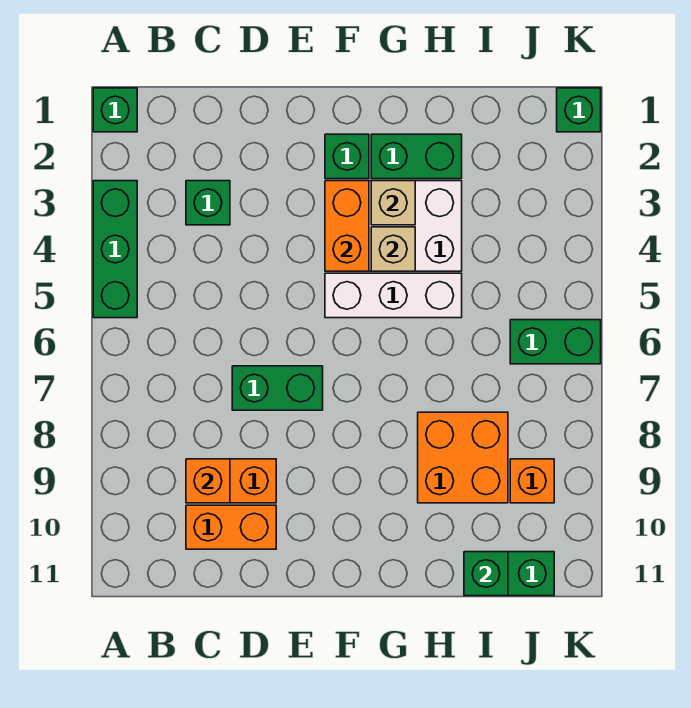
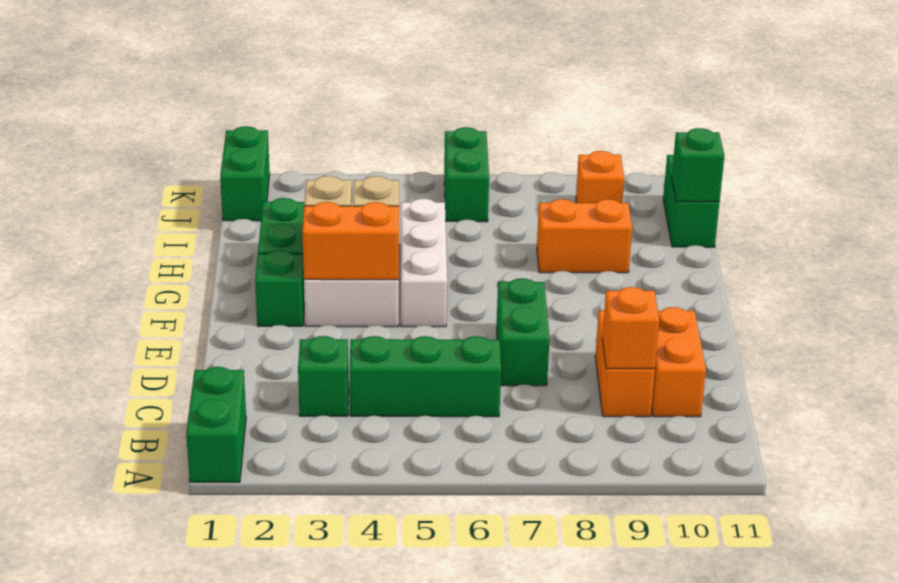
green brick A1 level 1 -> green brick A1:B1 level 1
green brick A3:A5 level 1 -> green brick C4:C6 level 1
orange brick H8:I9 level 1 -> orange brick H8:H9 level 1
green brick K1 level 1 -> green brick J1:K1 level 1

